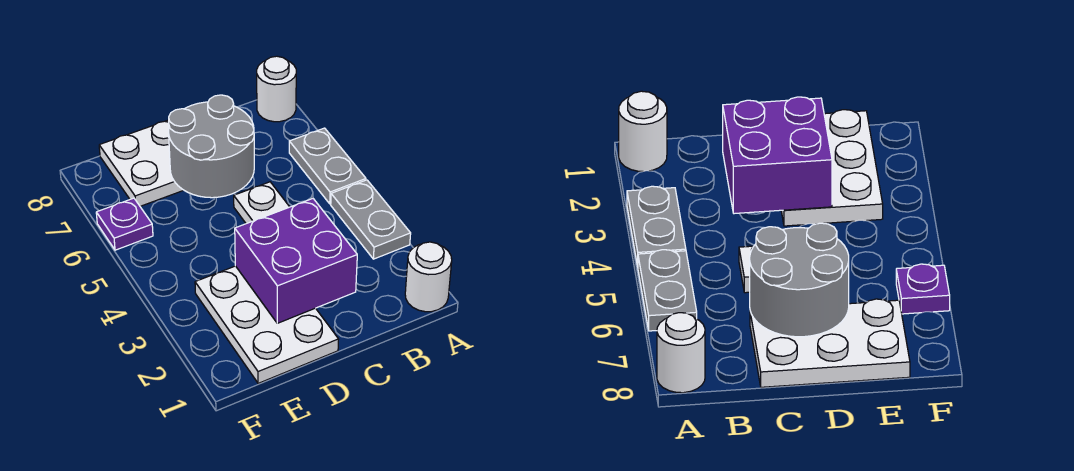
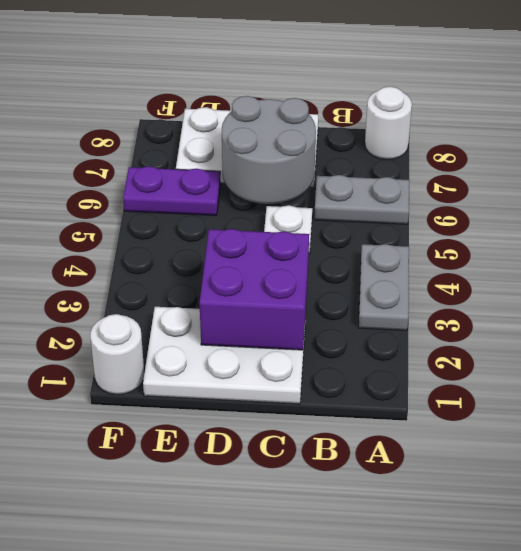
white round brick A1 level 1 -> white round brick F1 level 1
grey plate A5:A6 level 1 -> grey plate A6:B6 level 1
white plate D1:E3 level 1 -> white plate C1:E2 level 1
purple plate F6 level 1 -> purple plate E6:F6 level 1

